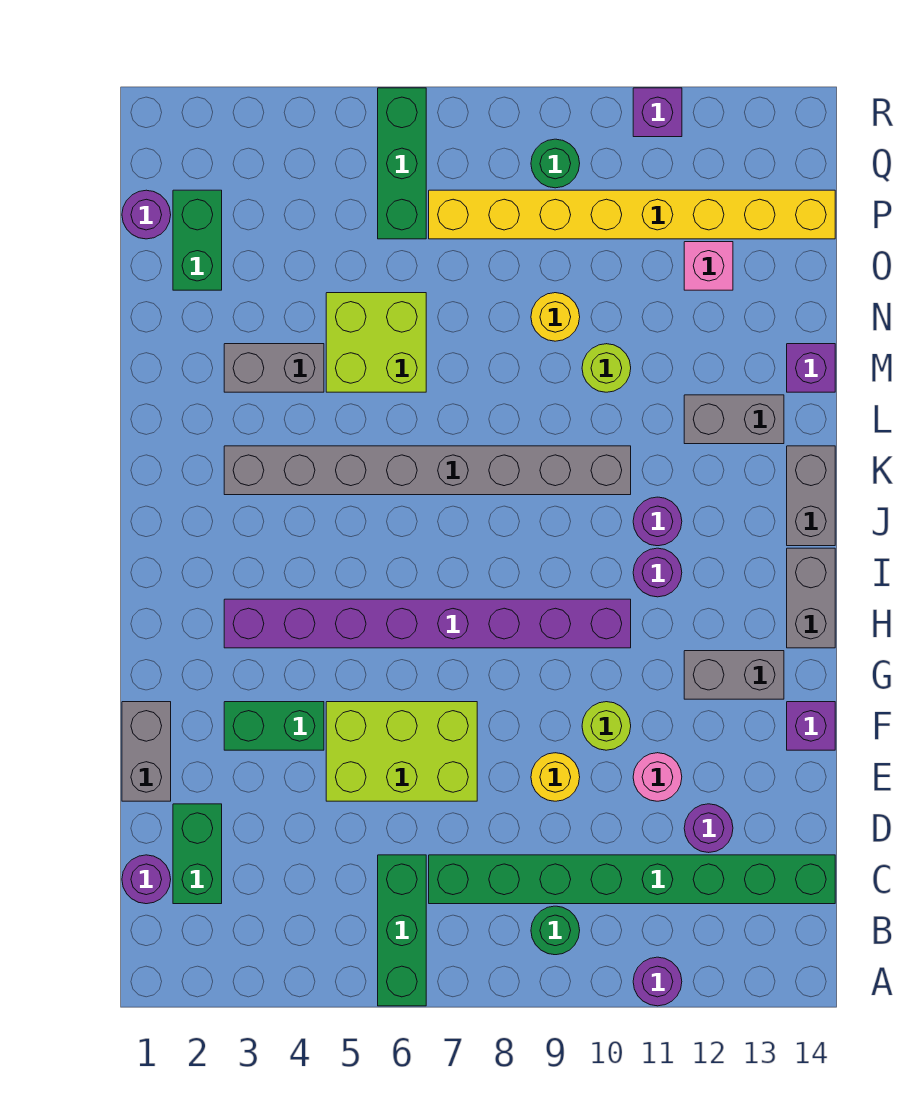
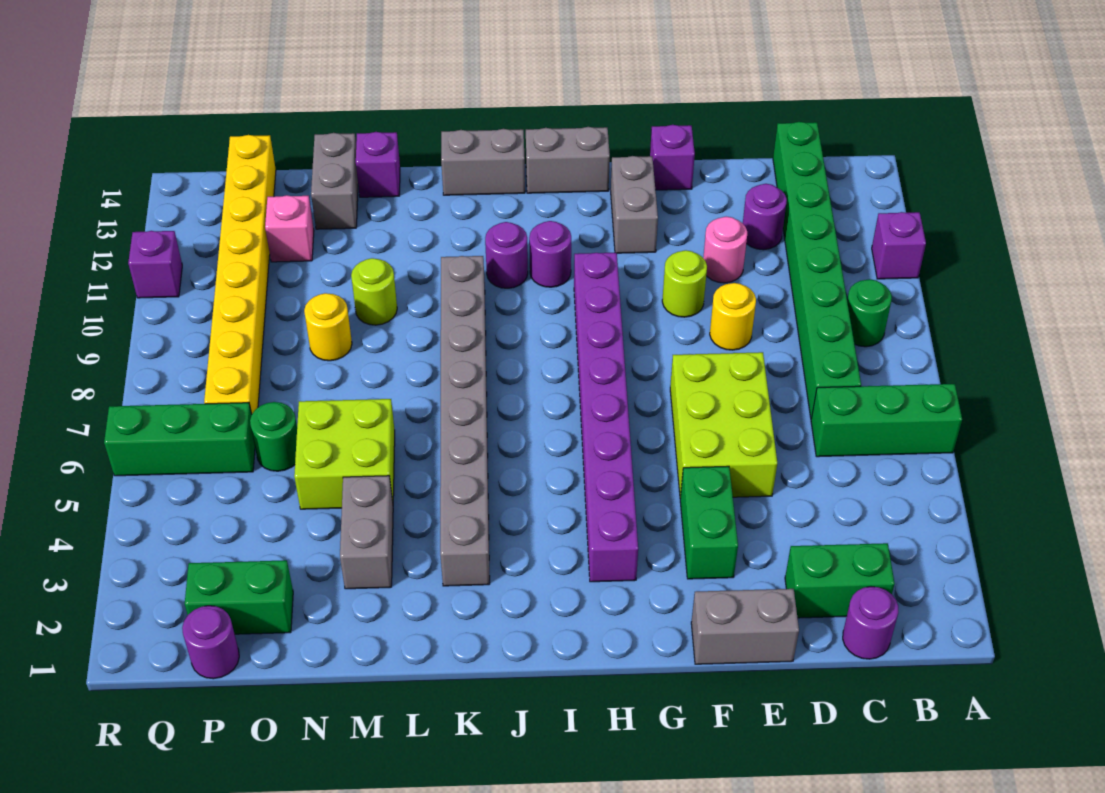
purple round brick A11 level 1 -> purple brick A11 level 1
grey brick L12:L13 level 1 -> grey brick N13:N14 level 1
green round brick Q9 level 1 -> green round brick O6 level 1

